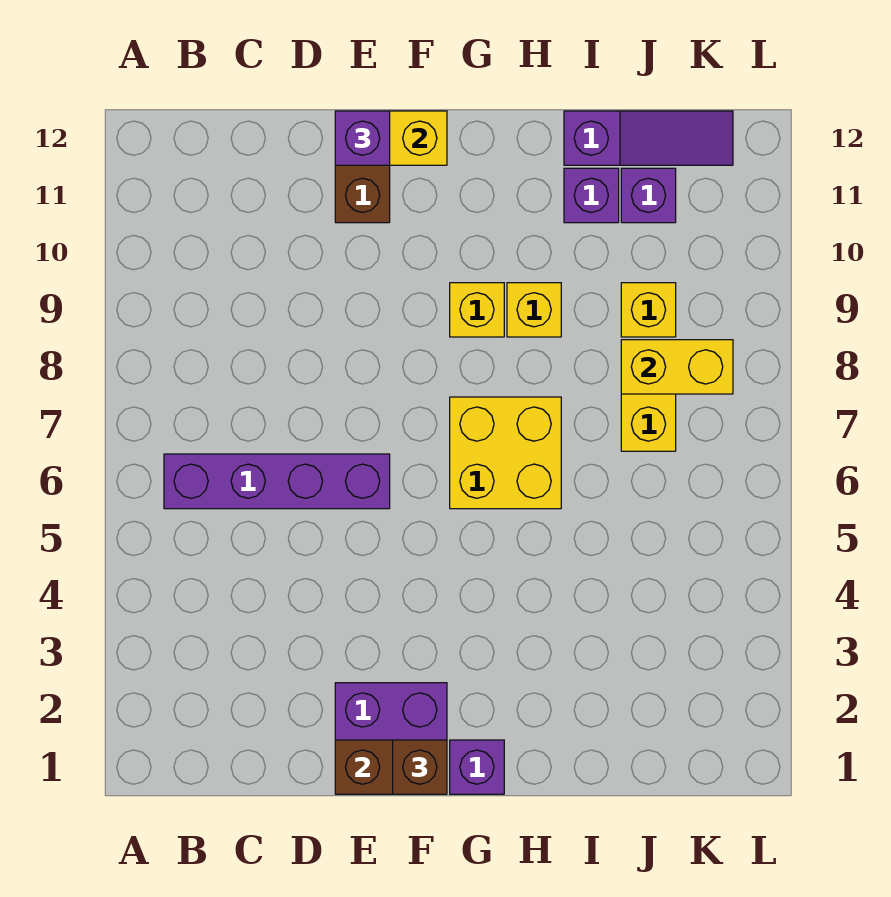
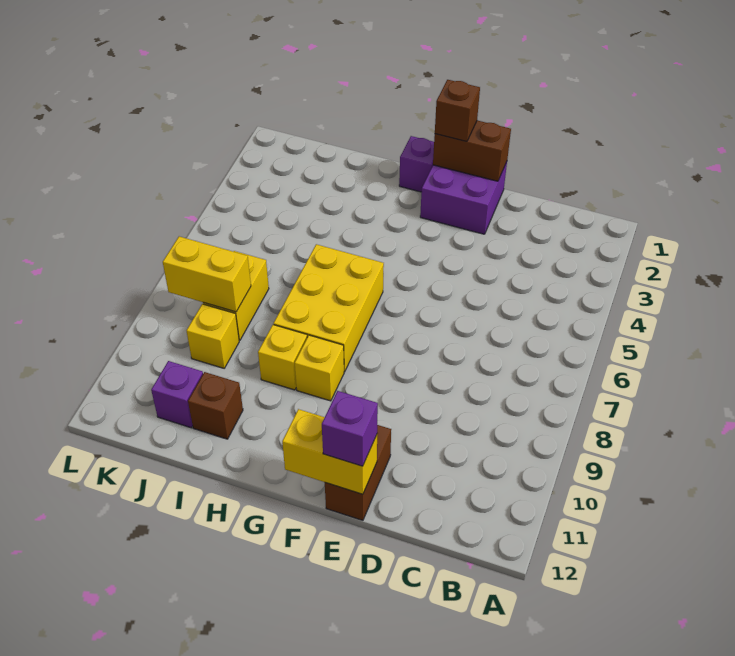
purple brick B6:E6 level 1 -> none
yellow brick G6:H7 level 1 -> yellow brick G6:H8 level 1
purple brick I11 level 1 -> brown brick I11 level 1
purple slope I12:K12 level 1 top I -> none

